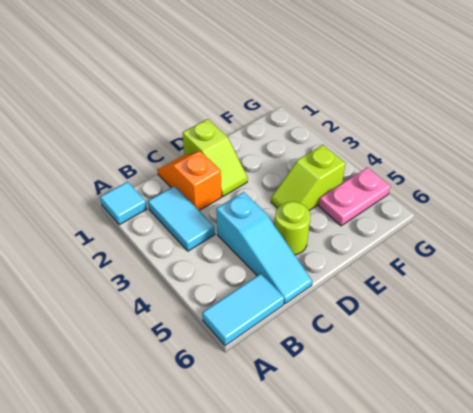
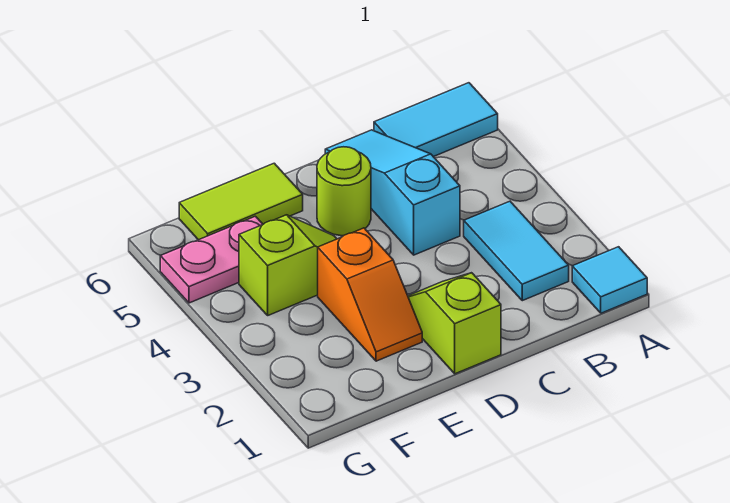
orange slope C1:C2 level 1 top 2 -> orange slope E2:E3 level 1 top 3
none -> lime tile E6:F6 level 1

